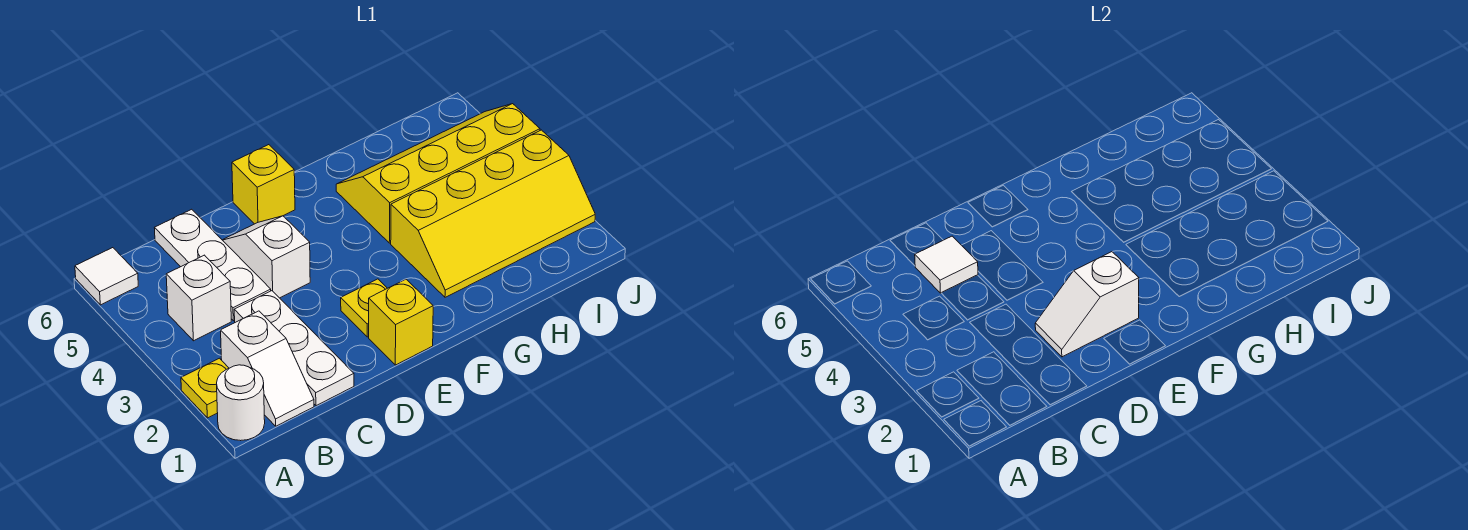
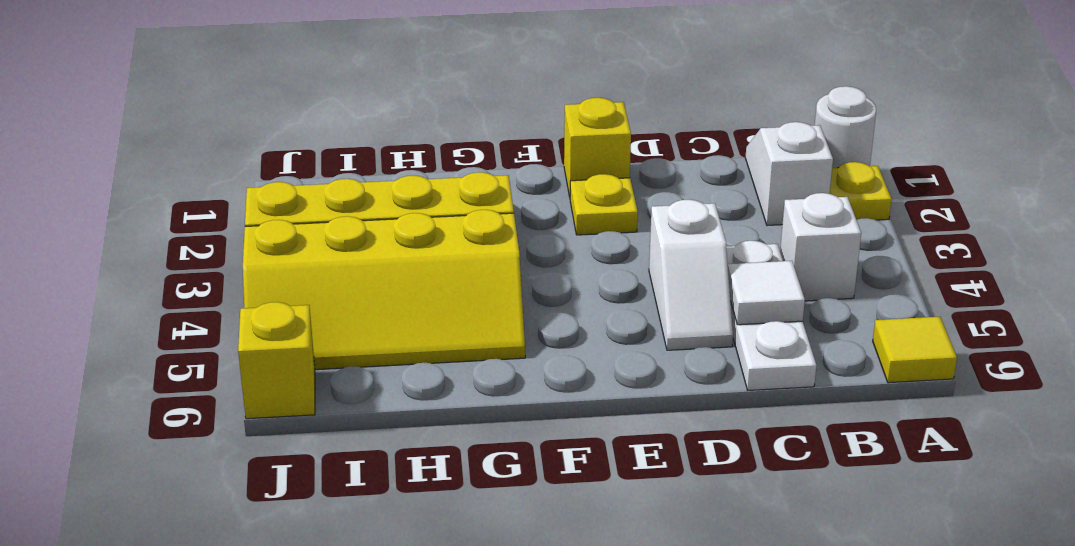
white tile A6 level 1 -> yellow tile A6 level 1
white plate C1:C3 level 1 -> none
white slope D2:E2 level 2 top E -> none
yellow brick E6 level 1 -> yellow brick J6 level 1

